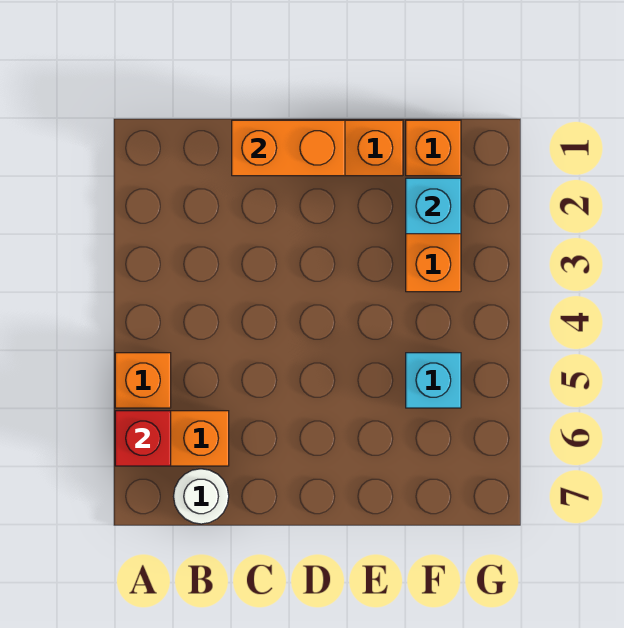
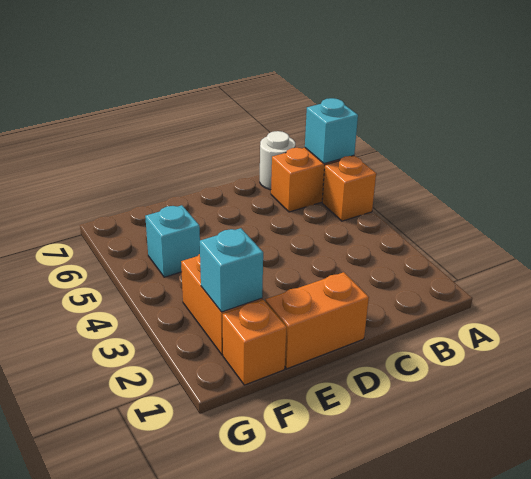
red brick A6 level 2 -> cyan brick A6 level 2
orange brick C1:D1 level 2 -> none

